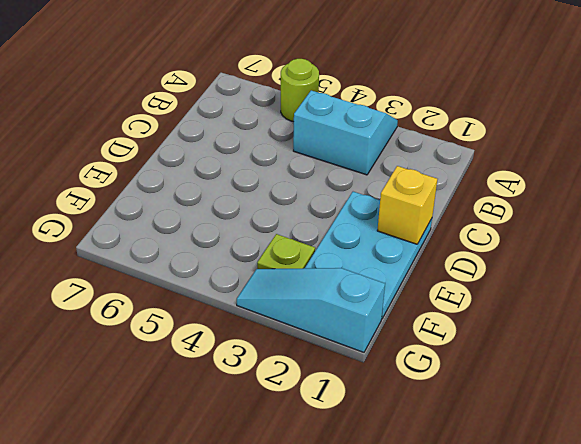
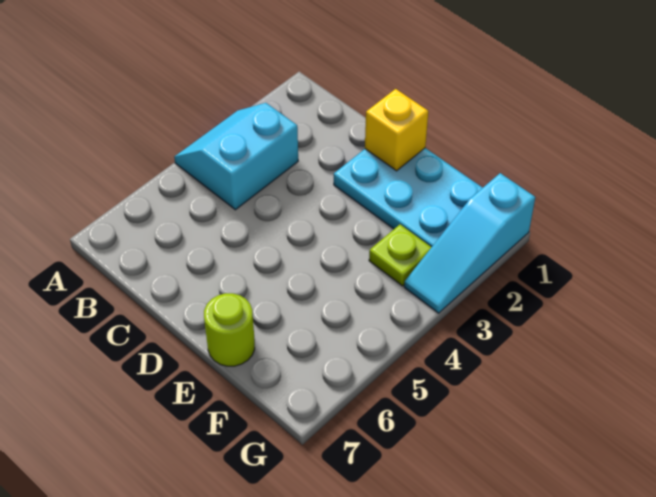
lime round brick A5 level 1 -> lime round brick E7 level 1

